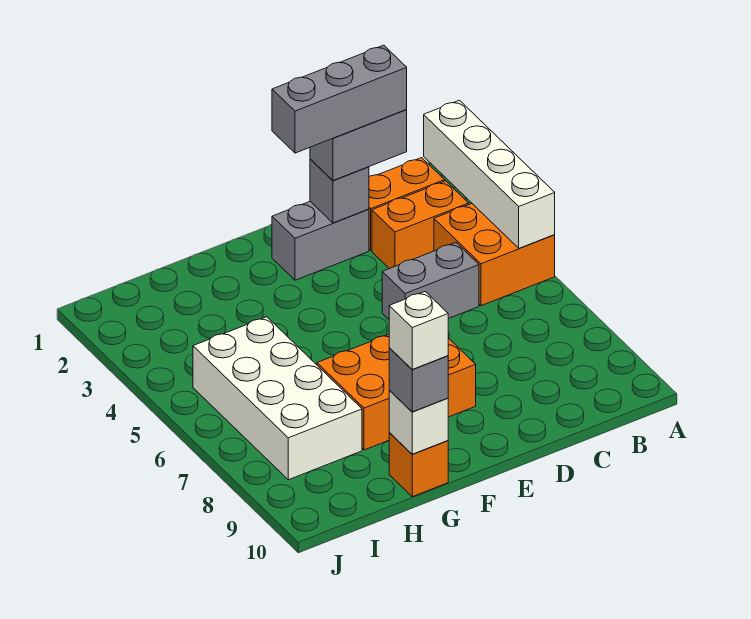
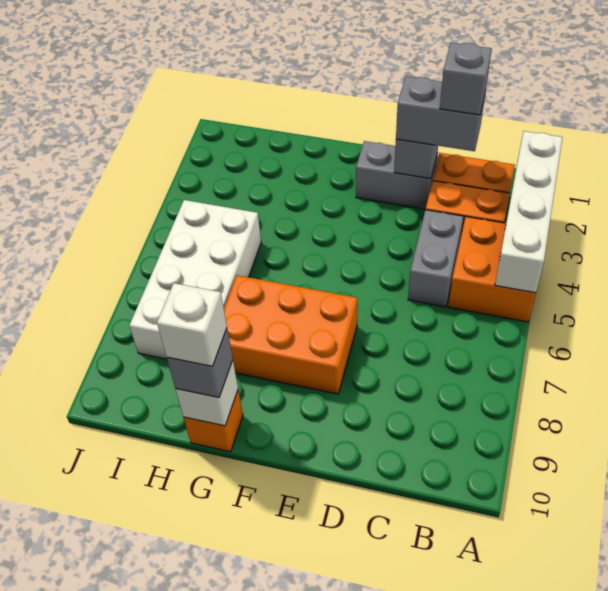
grey brick C2:E2 level 4 -> grey brick C2 level 4
grey brick C5:D5 level 1 -> grey brick C4:C5 level 1

